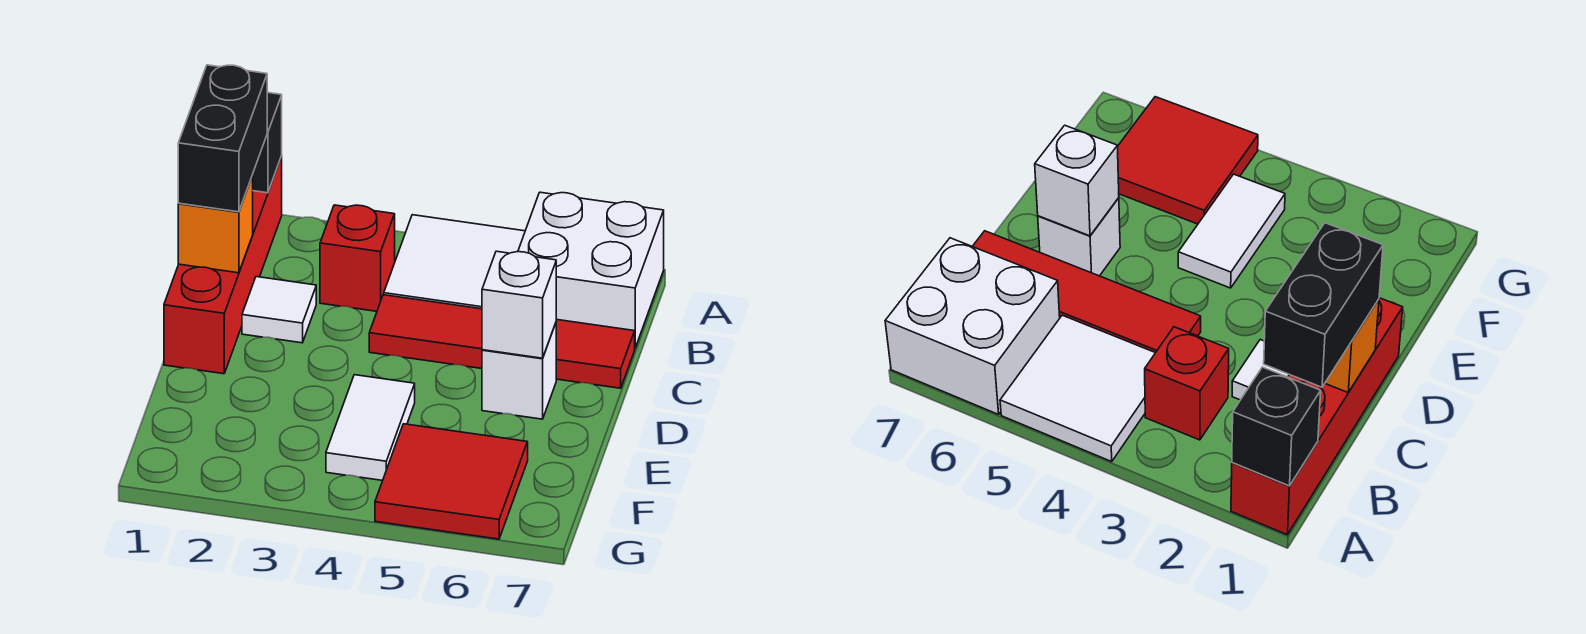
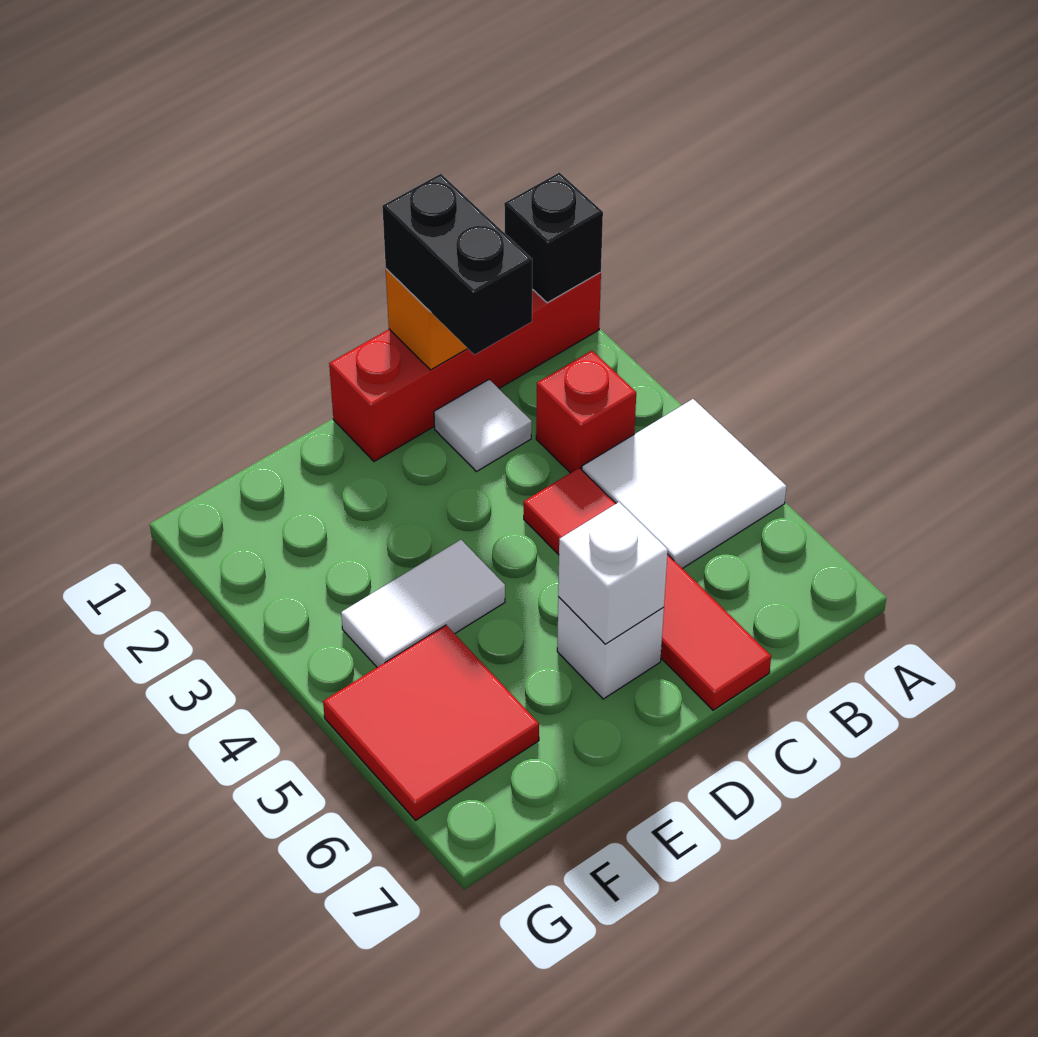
white brick A6:B7 level 1 -> none
black brick B1:C1 level 3 -> black brick C1:C2 level 3

